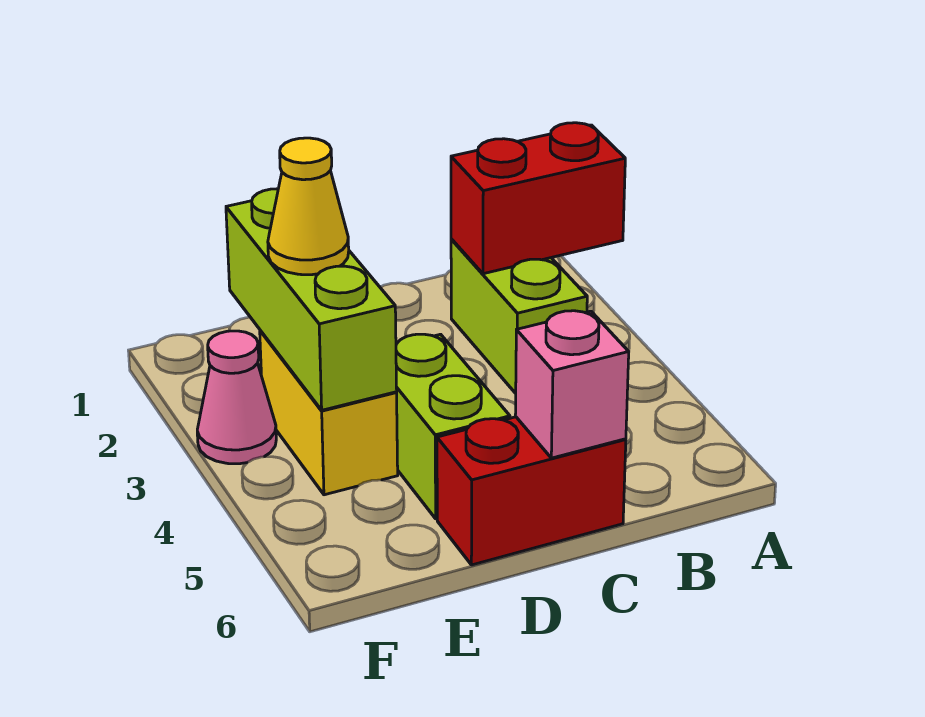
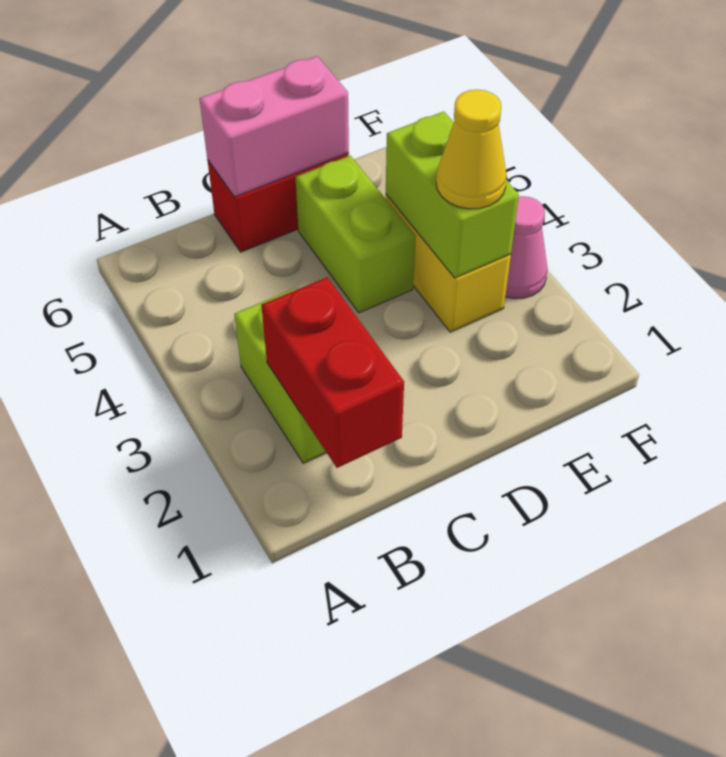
red brick A2:B2 level 2 -> red brick B1:B2 level 2
pink brick C6 level 2 -> pink brick C6:D6 level 2
lime brick E2:E4 level 2 -> lime brick E3:E4 level 2

